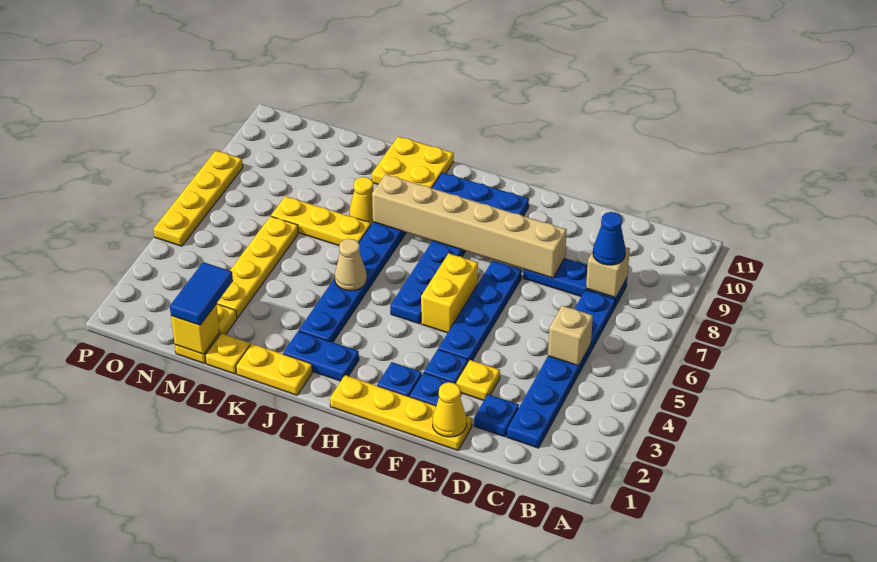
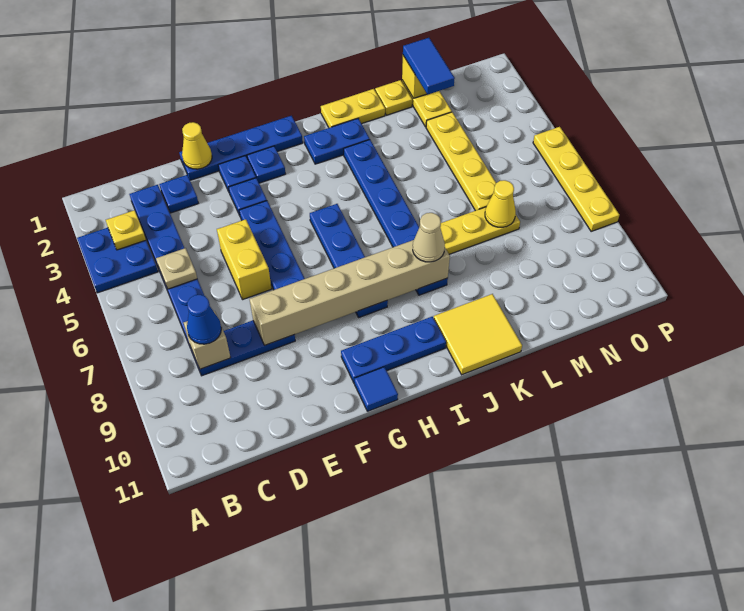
none -> blue plate A3:B4 level 1
tan brick C5 level 2 -> tan plate C5 level 2
yellow plate E1:H1 level 1 -> blue plate E1:H1 level 1
yellow plate E3 level 1 -> yellow plate B3 level 2
yellow brick G5:G6 level 1 -> yellow brick E5:E6 level 1
none -> blue tile G11 level 1
tan cone J5 level 2 -> tan cone J8 level 3
yellow plate J10:K11 level 1 -> yellow tile J10:K11 level 1
yellow cone K8 level 1 -> yellow cone M7 level 2

